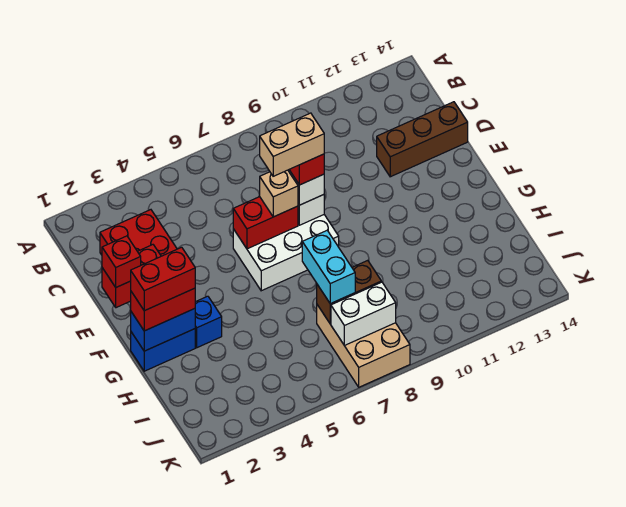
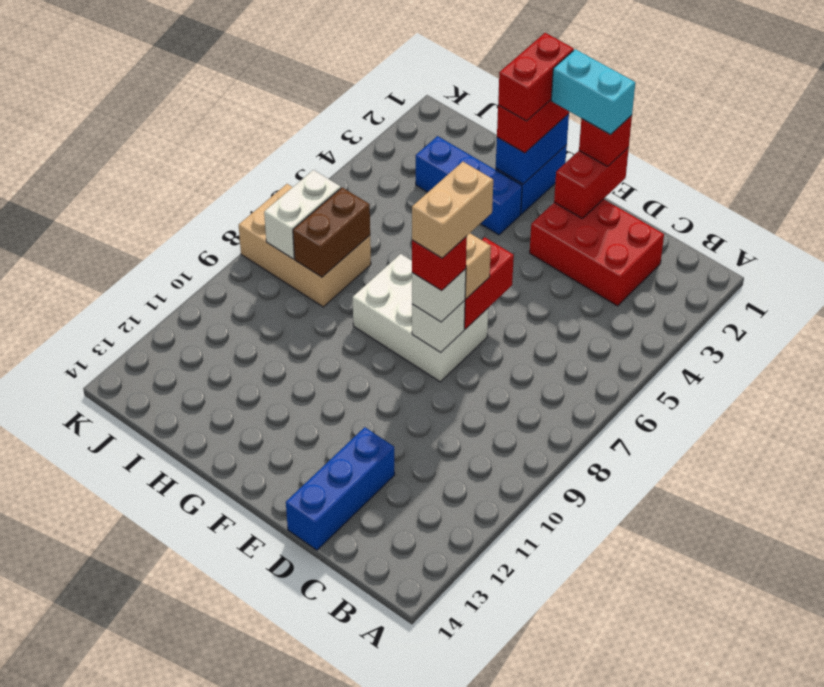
brown brick D12:D14 level 1 -> blue brick D12:D14 level 1
white brick E6:F8 level 1 -> white brick E7:G8 level 1
blue brick G3 level 1 -> blue brick G3:I3 level 1
cyan brick H7:I7 level 3 -> cyan brick E1:F1 level 4

